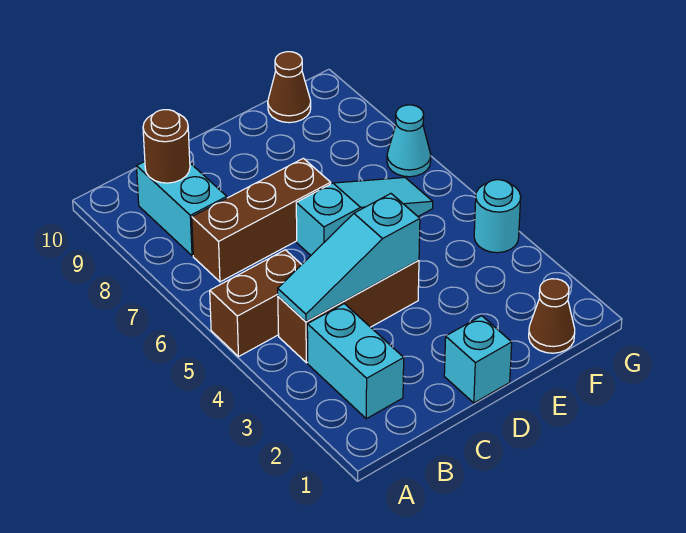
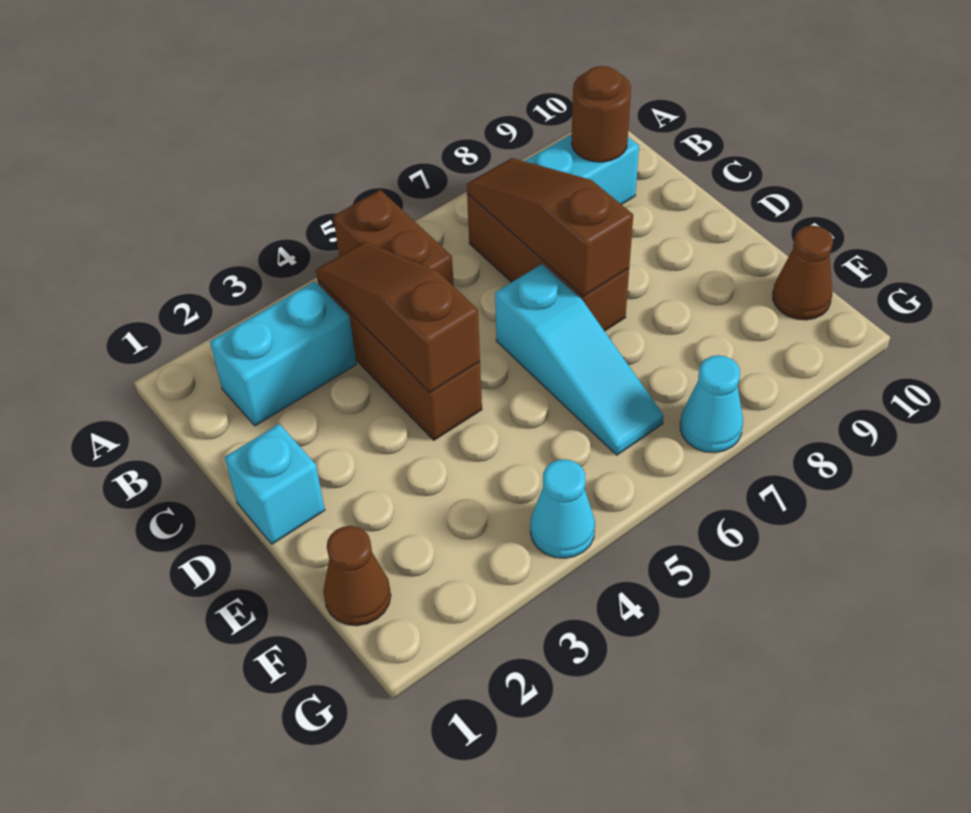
cyan slope B4:D4 level 2 top D -> brown slope B4:D4 level 2 top D
none -> brown slope B7:D7 level 2 top D
cyan round brick G4 level 1 -> cyan cone G4 level 1

